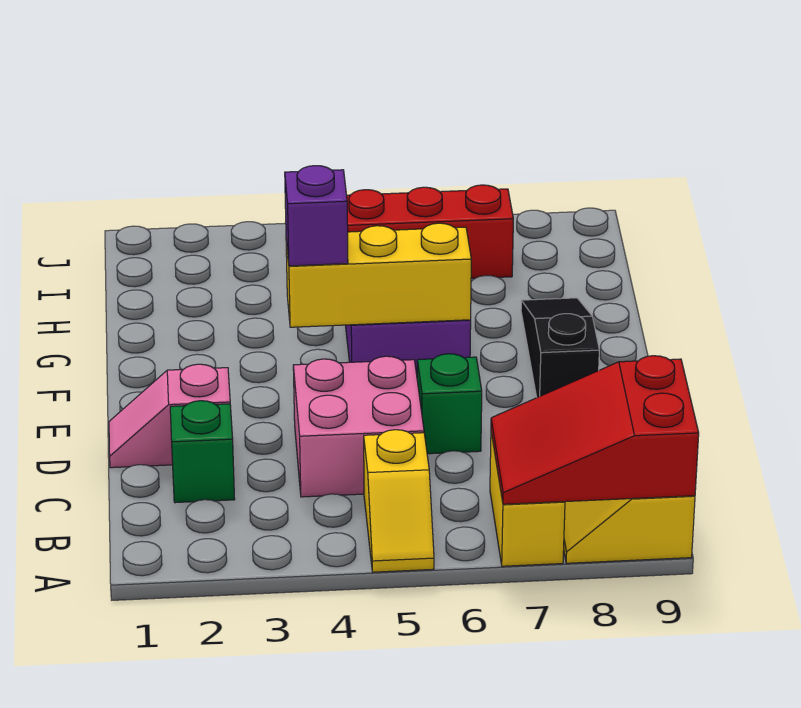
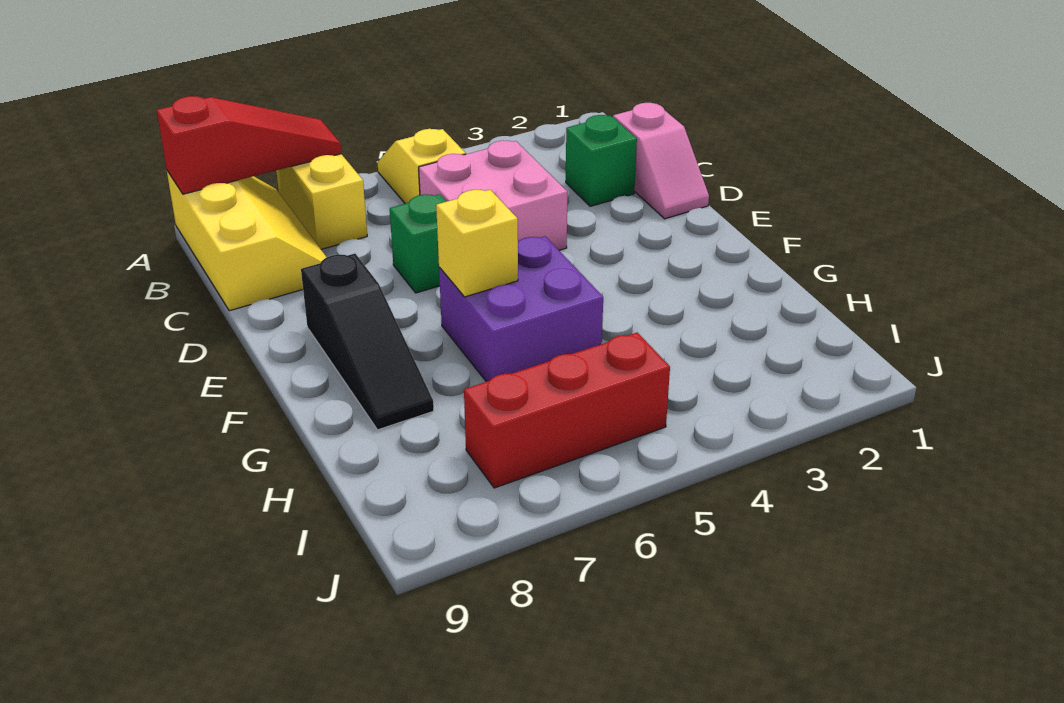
red slope A7:B9 level 2 top 9 -> red slope A7:A9 level 2 top 9
pink slope D1:D2 level 1 top 2 -> pink slope C1:D1 level 1 top C
yellow brick F4:F6 level 2 -> yellow brick F6 level 2
purple brick F4 level 3 -> none

